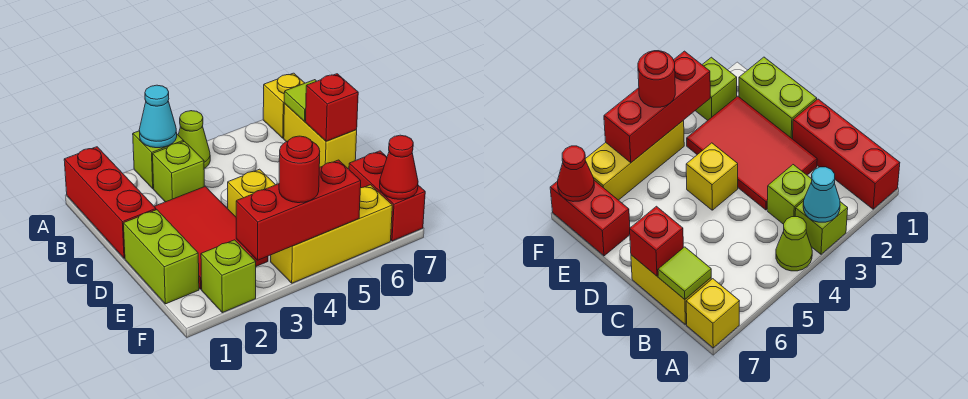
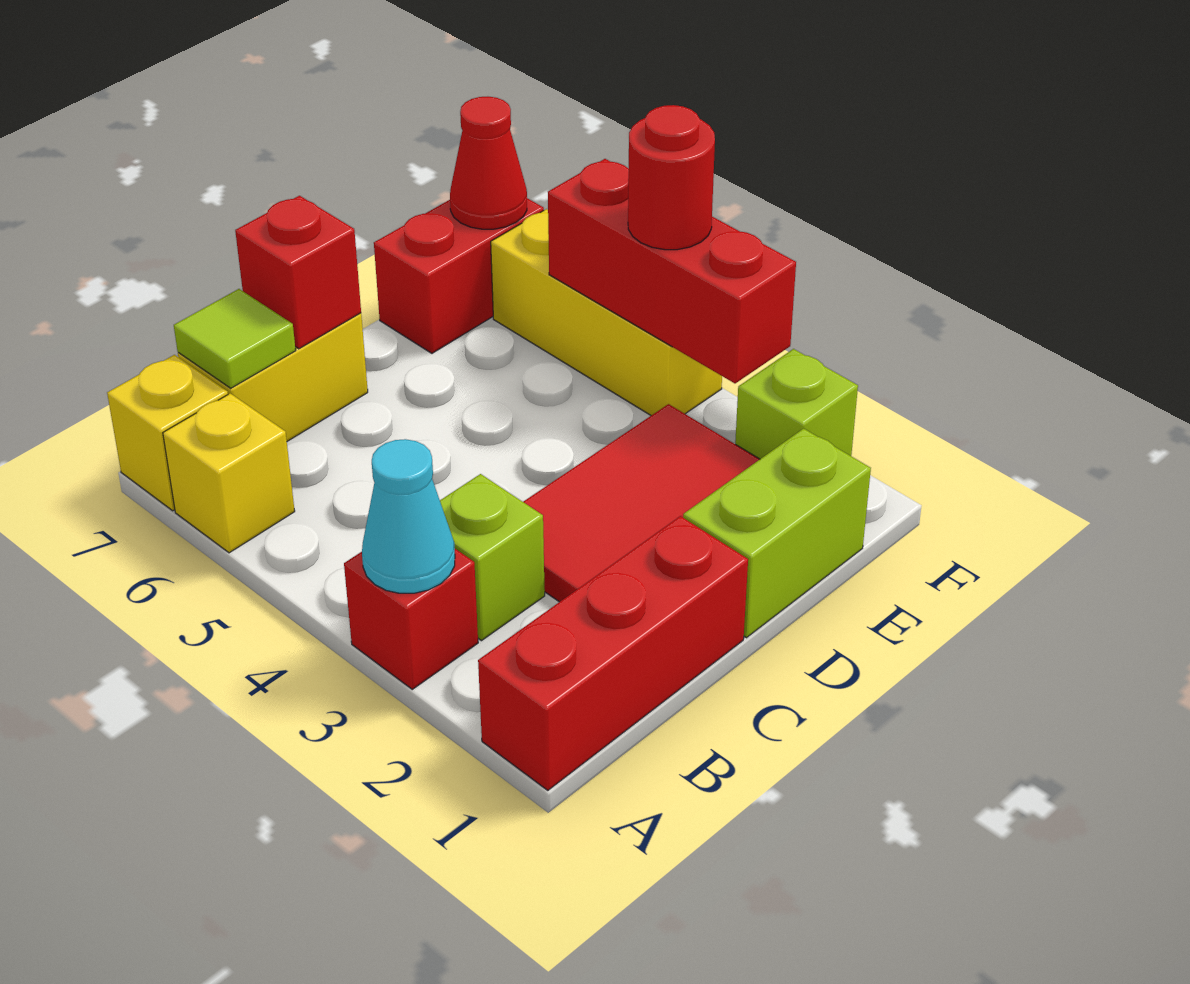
lime brick A3 level 1 -> red brick A3 level 1
lime cone A4 level 1 -> none
yellow brick D4 level 1 -> yellow brick A6 level 1

